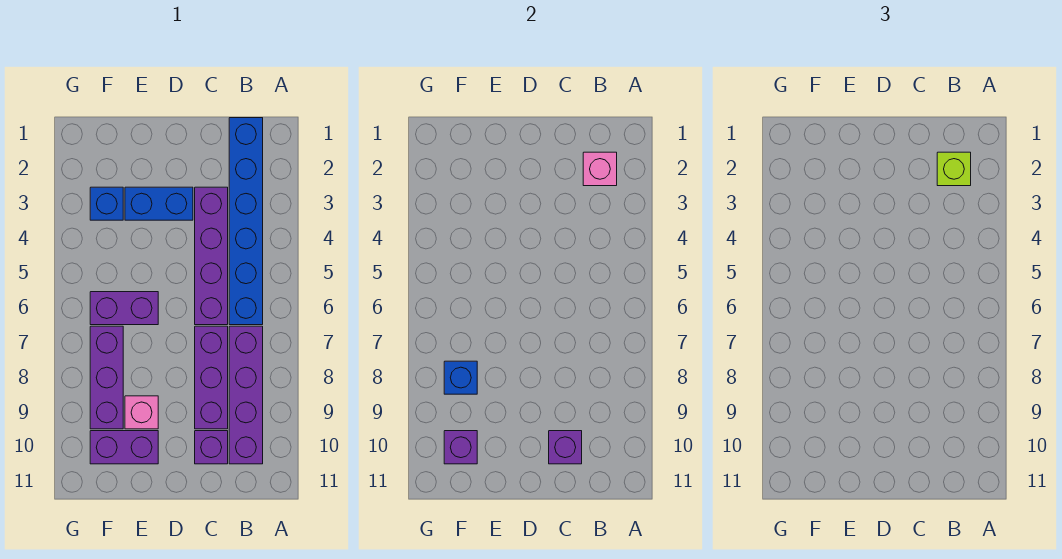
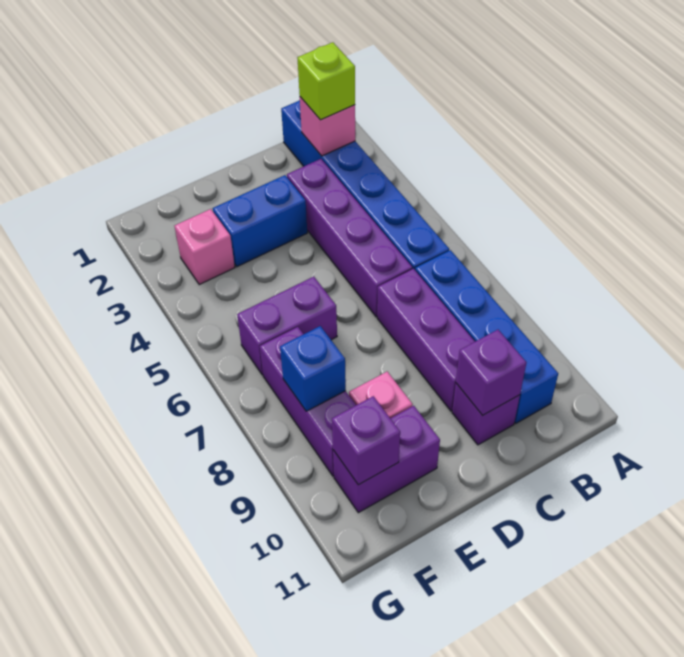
purple brick B7:B10 level 1 -> blue brick B7:B10 level 1
blue brick F3 level 1 -> pink brick F3 level 1

